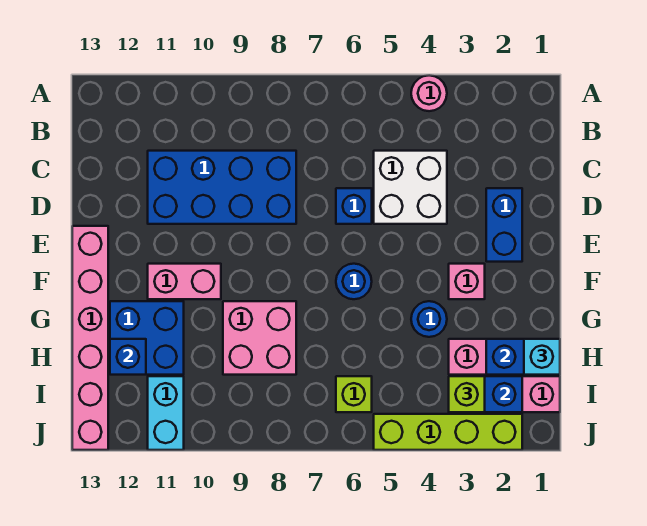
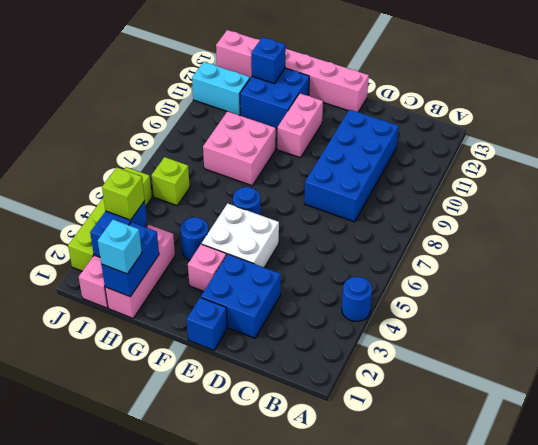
pink round brick A4 level 1 -> blue round brick A4 level 1
white brick C4:D5 level 1 -> white brick E4:F5 level 1
blue brick D2:E2 level 1 -> blue brick D2:E3 level 1
blue brick D6 level 1 -> blue brick E1 level 1

